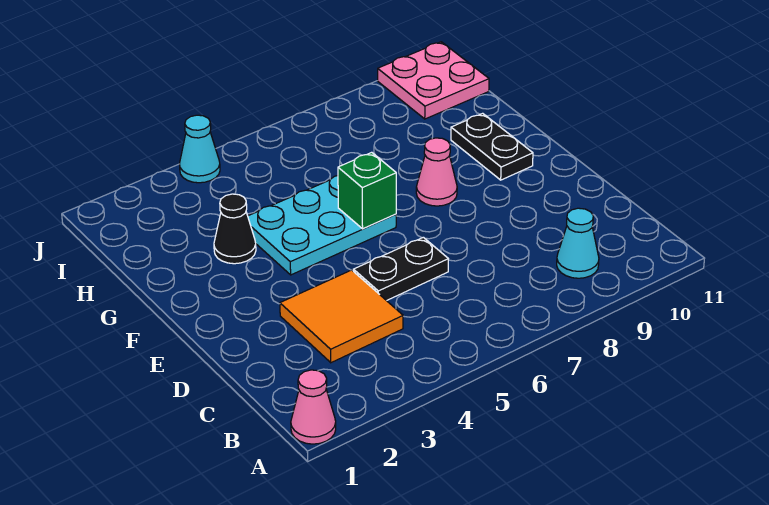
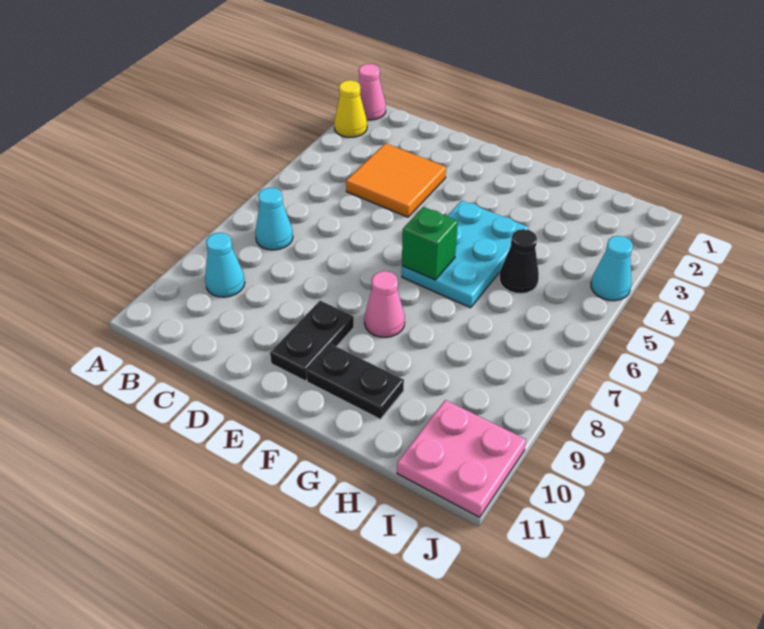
none -> yellow cone A2 level 1
none -> cyan cone B7 level 1
black plate D5:D6 level 1 -> black plate E9:E10 level 1
black cone G3 level 1 -> black cone H5 level 1

